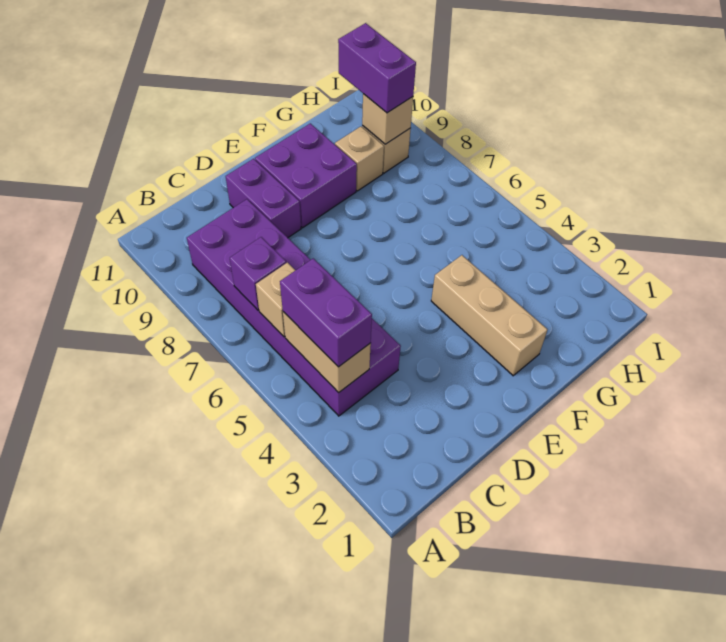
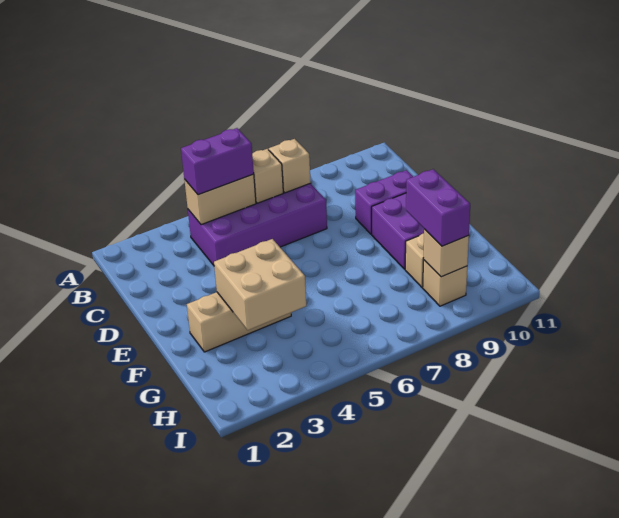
purple brick B4:C9 level 1 -> purple brick B4:C7 level 1
purple brick B7 level 2 -> tan brick B7 level 2
none -> tan brick F3:G4 level 2
purple brick H9:H10 level 3 -> purple brick G9:H9 level 3

